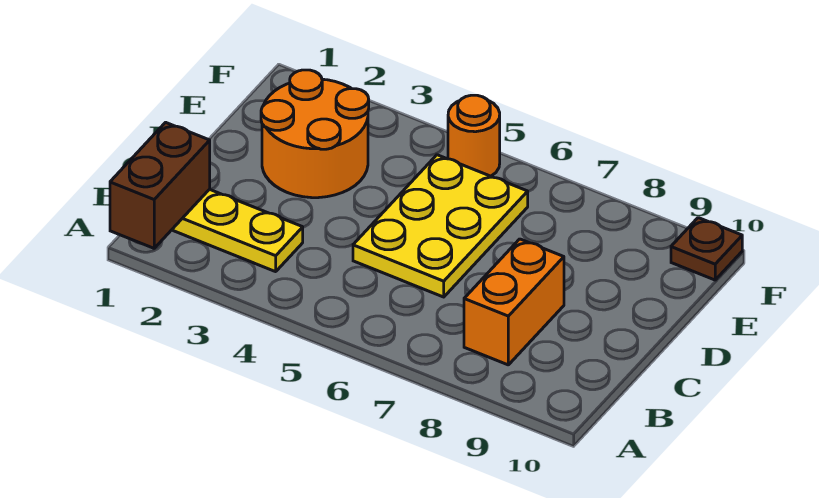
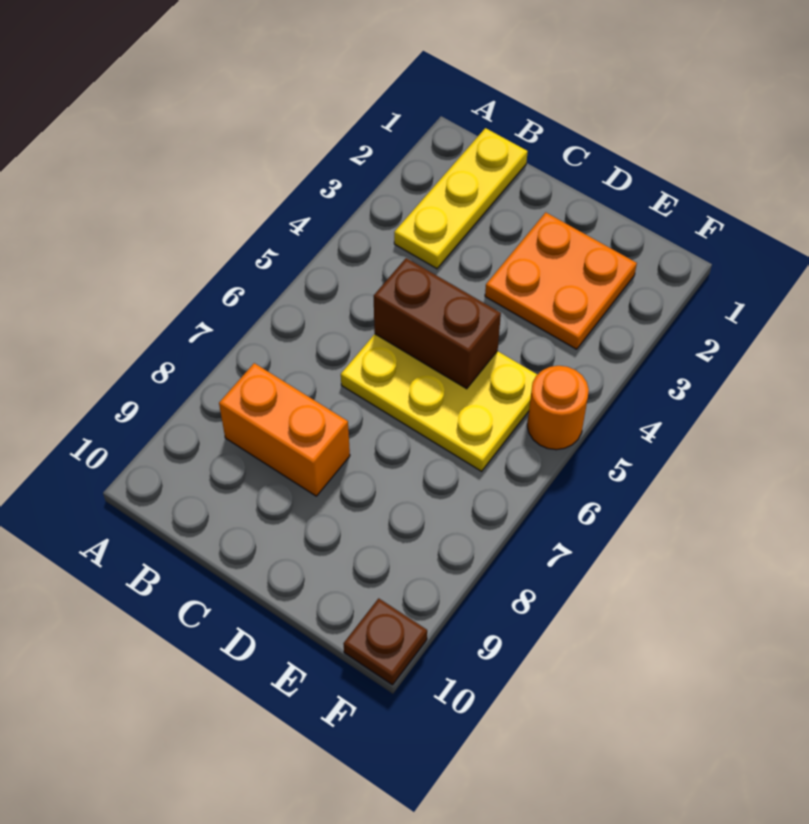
brown brick A1:B1 level 2 -> brown brick C5:D5 level 2
orange round brick D2:E3 level 1 -> orange plate D2:E3 level 1

